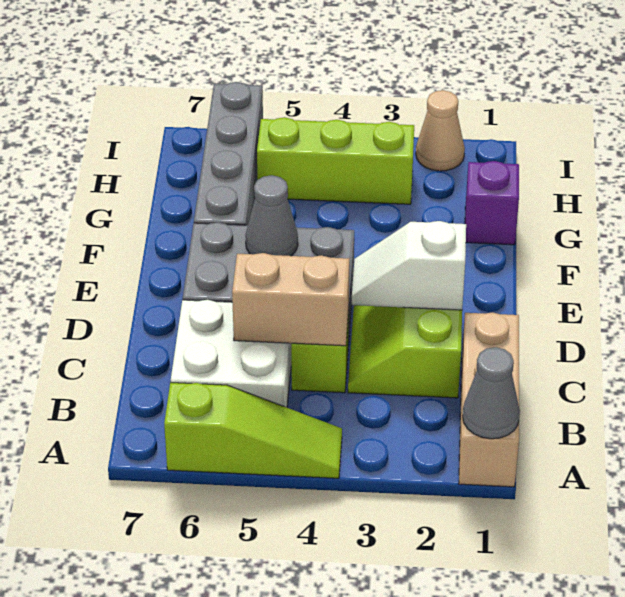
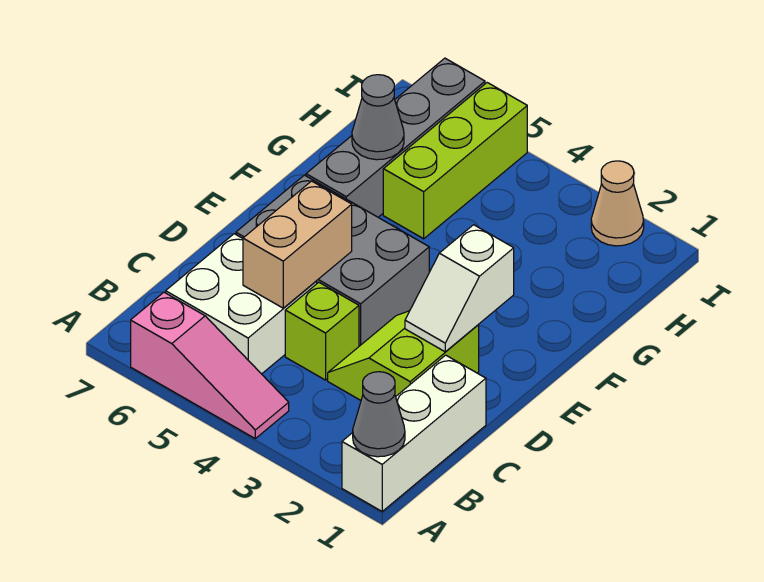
tan brick A1:C1 level 1 -> white brick A1:C1 level 1
lime slope A4:A6 level 1 top 6 -> pink slope A4:A6 level 1 top 6
tan brick C4:C5 level 2 -> tan brick C5:D5 level 2
white slope D2:D3 level 2 top 2 -> white slope D2:E2 level 2 top E
grey cone E5 level 2 -> grey cone G6 level 2
purple brick G1 level 1 -> none
lime brick H3:H5 level 1 -> lime brick G5:I5 level 1

